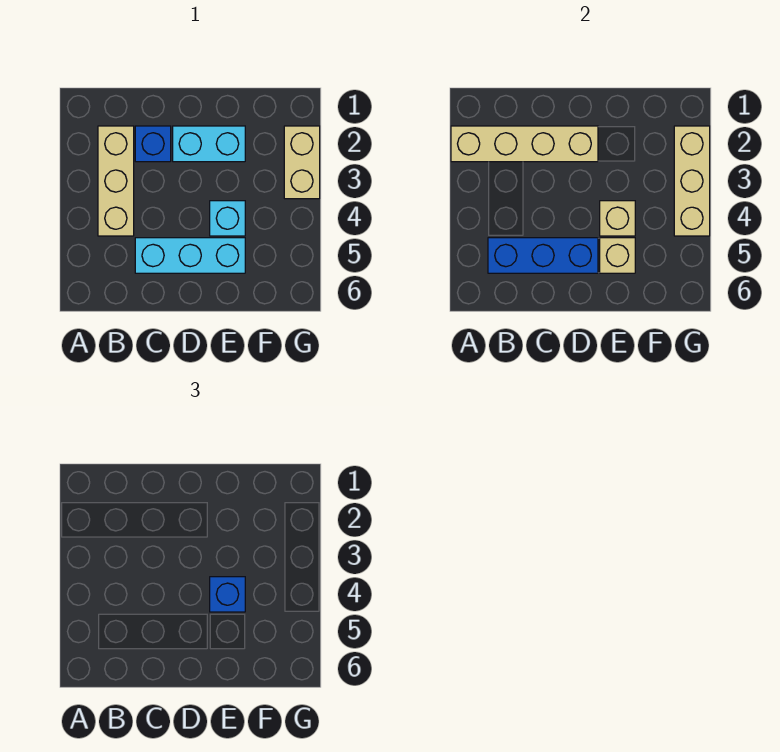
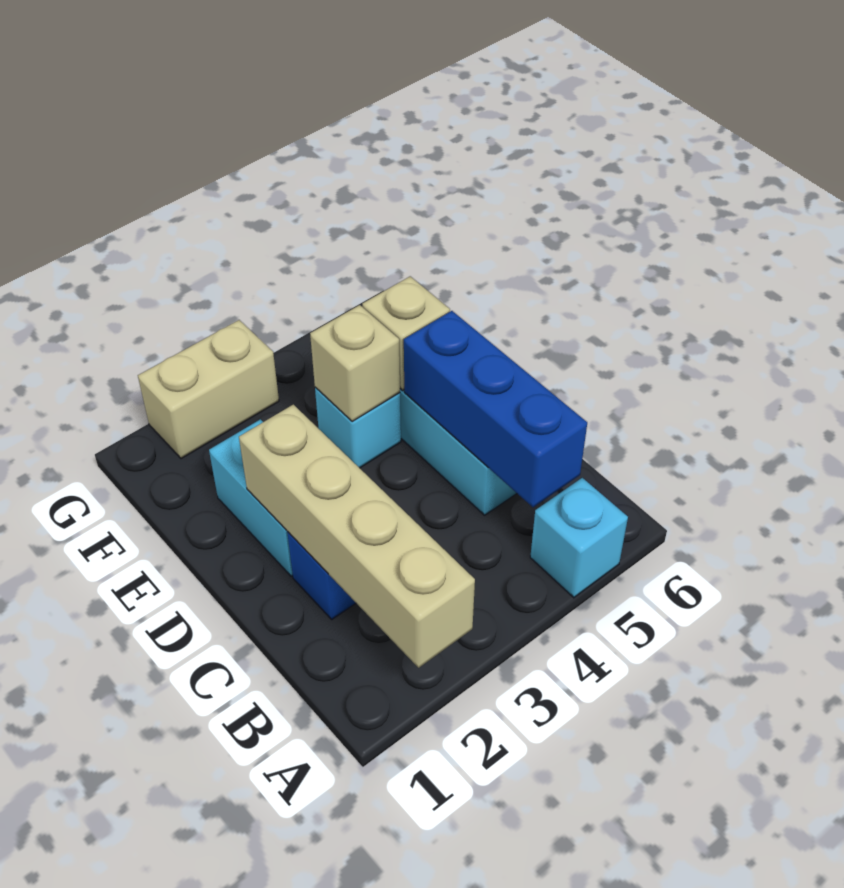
none -> cyan brick A5 level 1
tan brick B2:B4 level 1 -> none
blue brick E4 level 3 -> none
tan brick G2:G4 level 2 -> none

